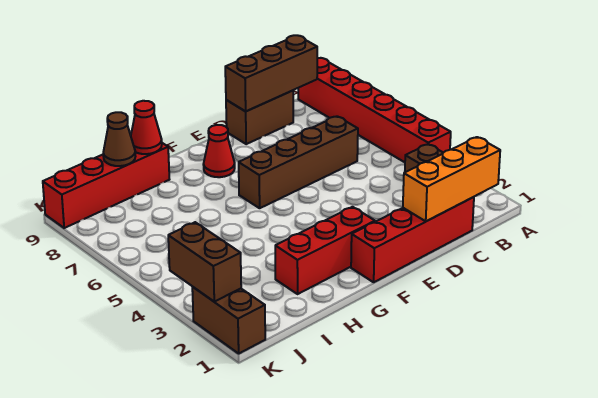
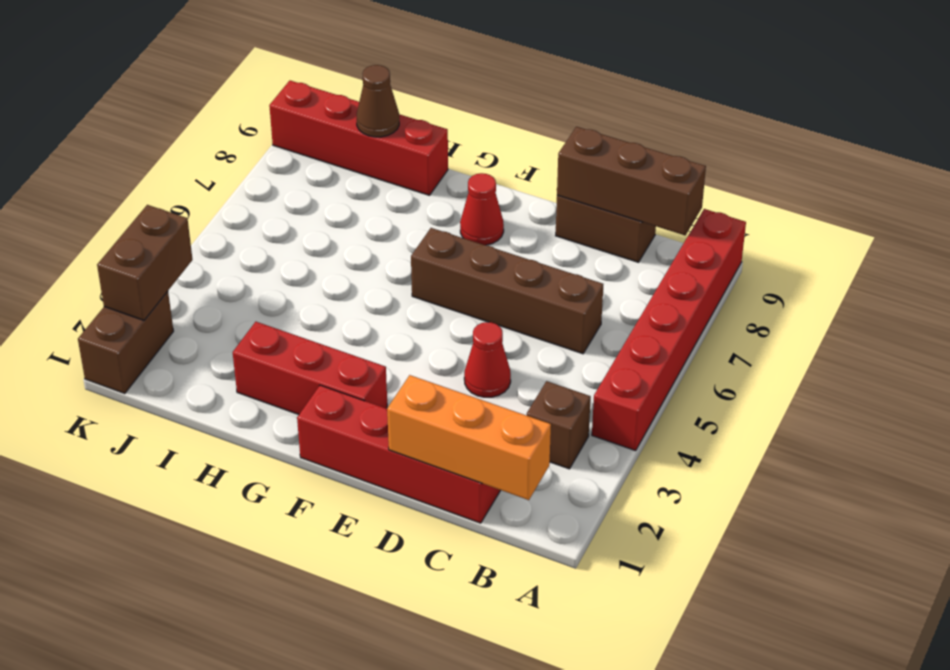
red cone H9 level 2 -> red cone D4 level 1

